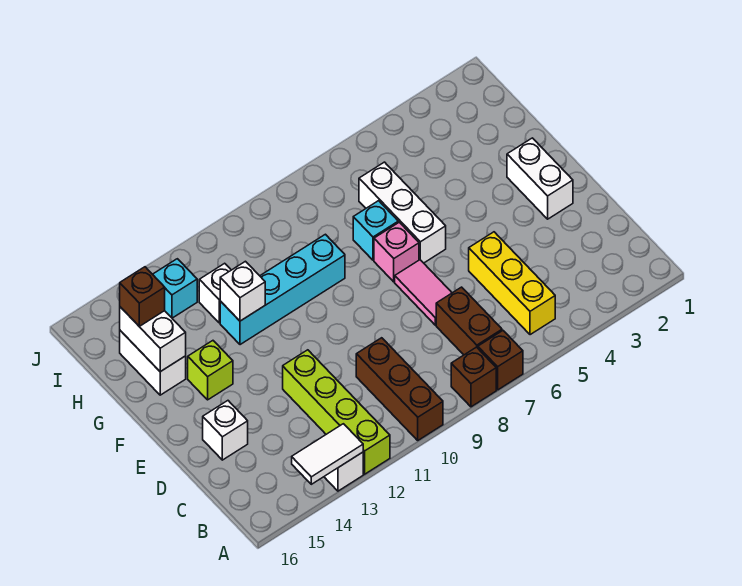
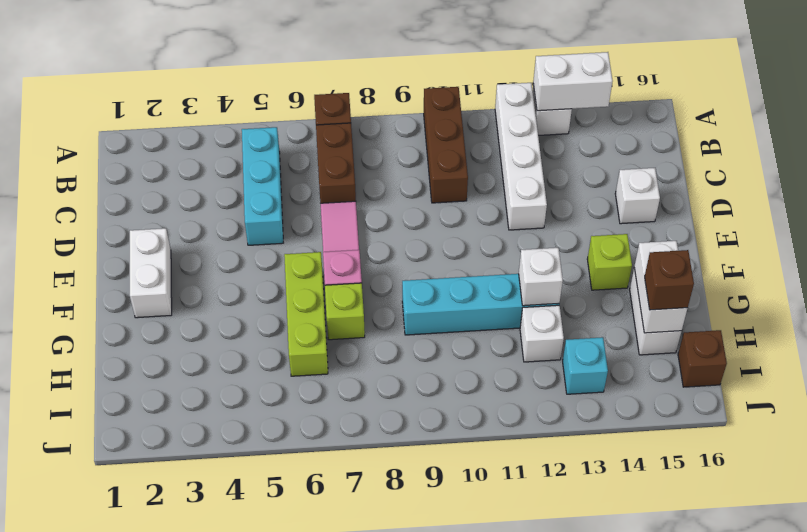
brown brick A8 level 1 -> brown brick I16 level 1
lime brick A12:D12 level 1 -> white brick A12:D12 level 1
white tile A13:A14 level 2 -> white brick A13:A14 level 2
yellow brick B5:D5 level 1 -> cyan brick B5:D5 level 1
white brick F6:H6 level 1 -> lime brick F6:H6 level 1
cyan brick G7 level 1 -> lime brick G7 level 1

